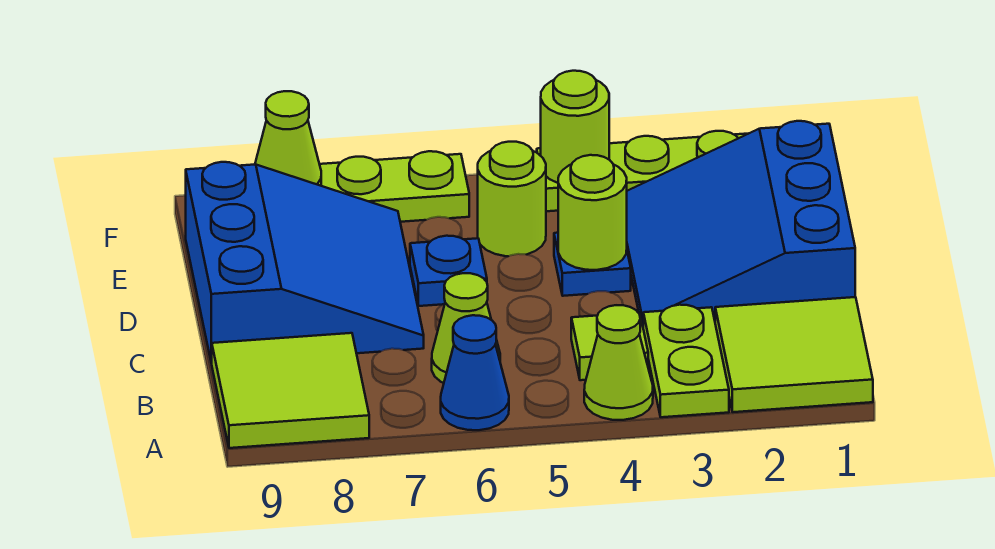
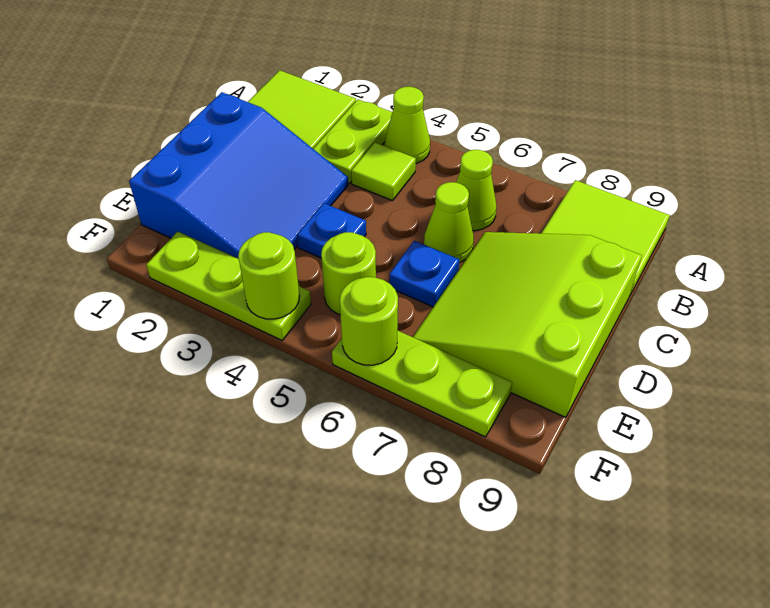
blue cone A6 level 1 -> none
blue slope C7:E9 level 1 top 9 -> lime slope C7:E9 level 1 top 9
lime round brick D4 level 2 -> lime round brick F6 level 2
lime cone F8 level 2 -> lime cone C6 level 1

